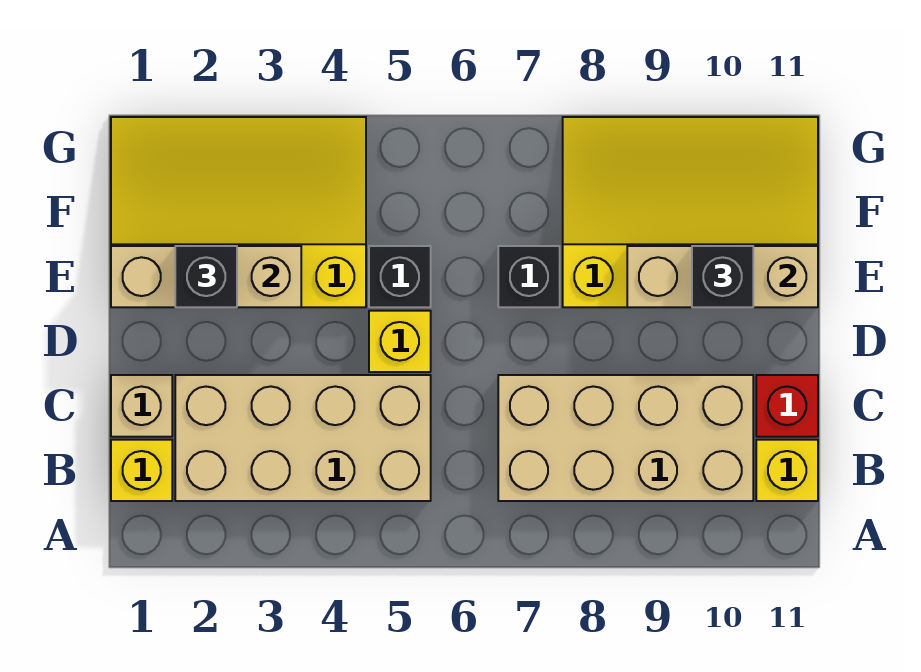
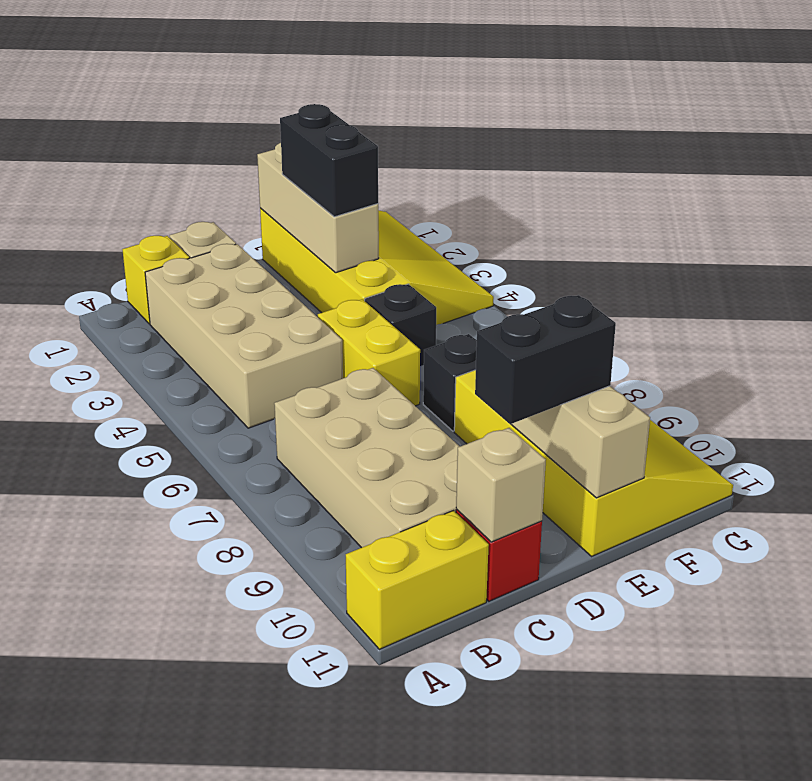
yellow brick B11 level 1 -> yellow brick A11:B11 level 1
none -> tan brick C11 level 2
yellow brick D5 level 1 -> yellow brick D5:D6 level 1
black brick E2 level 3 -> black brick E2:E3 level 3
black brick E10 level 3 -> black brick D10:E10 level 3

